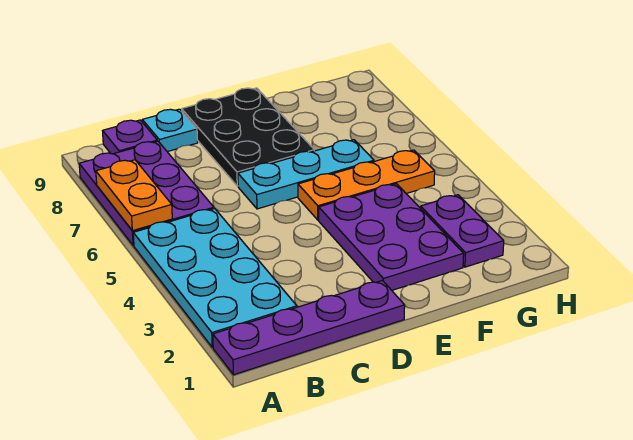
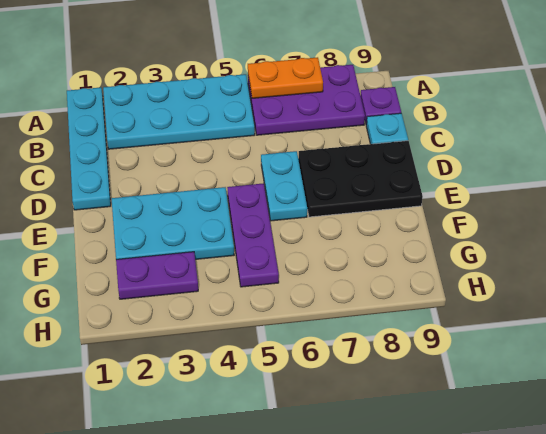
purple plate A1:D1 level 1 -> cyan plate A1:D1 level 1
cyan plate D6:F6 level 1 -> cyan plate D6:E6 level 1
purple plate E2:F4 level 1 -> cyan plate E2:F4 level 1
orange plate E5:G5 level 1 -> purple plate E5:G5 level 1

